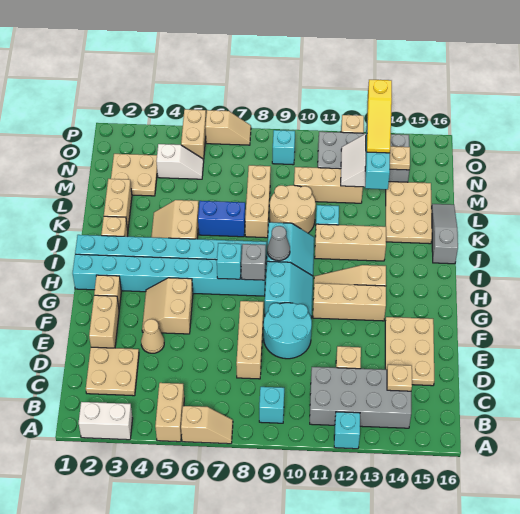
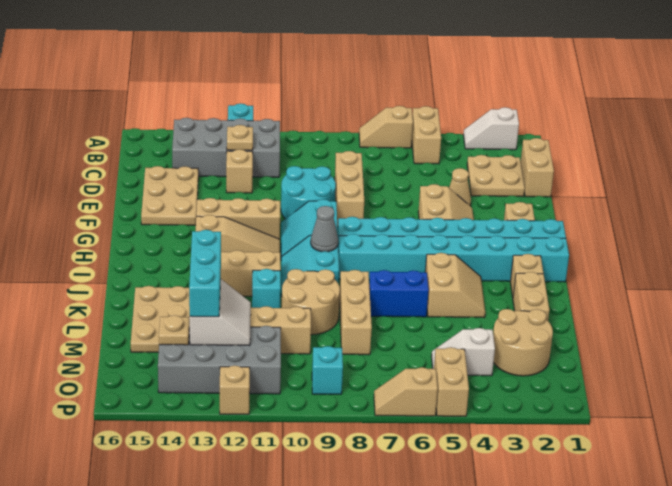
white brick A2:A3 level 1 -> white slope A2:A3 level 1 top 2
cyan brick B9 level 1 -> none
tan plate C14 level 2 -> tan plate C12 level 2
tan brick E2:F2 level 1 -> tan brick C1:D1 level 1
cyan brick H7 level 2 -> none
grey brick H8 level 2 -> none
grey slope J16:L16 level 1 top J -> none
tan plate M2:N3 level 1 -> tan round brick M2:N3 level 1
yellow slope M13:O13 level 4 top O -> none

